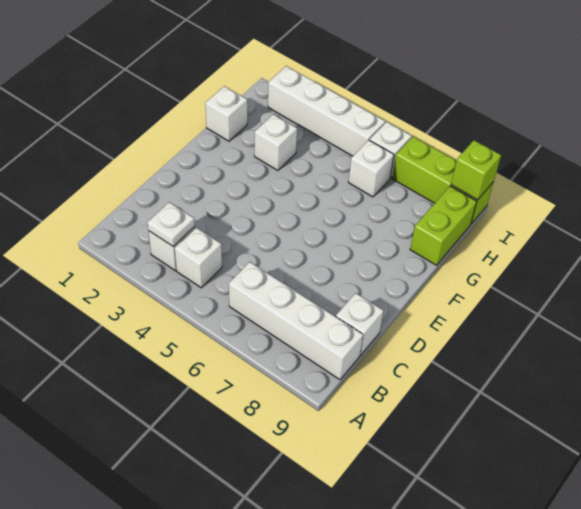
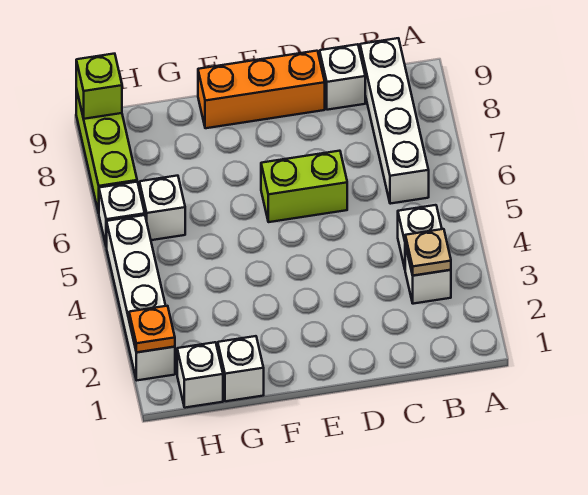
white plate B3 level 2 -> tan plate B3 level 2
none -> orange brick D9:F9 level 1
white brick G3 level 1 -> white brick H1 level 1
lime brick G9:H9 level 1 -> lime brick D6:E6 level 1
none -> orange plate I2 level 2

